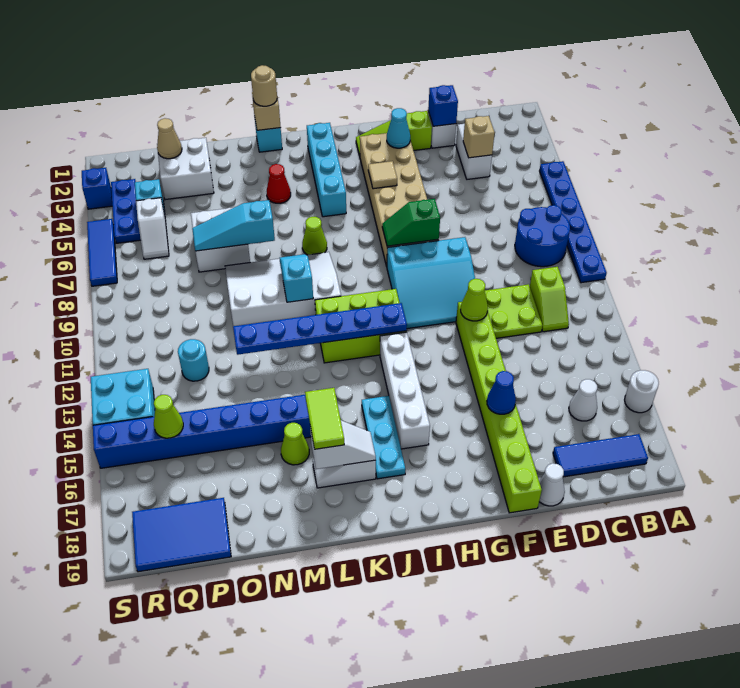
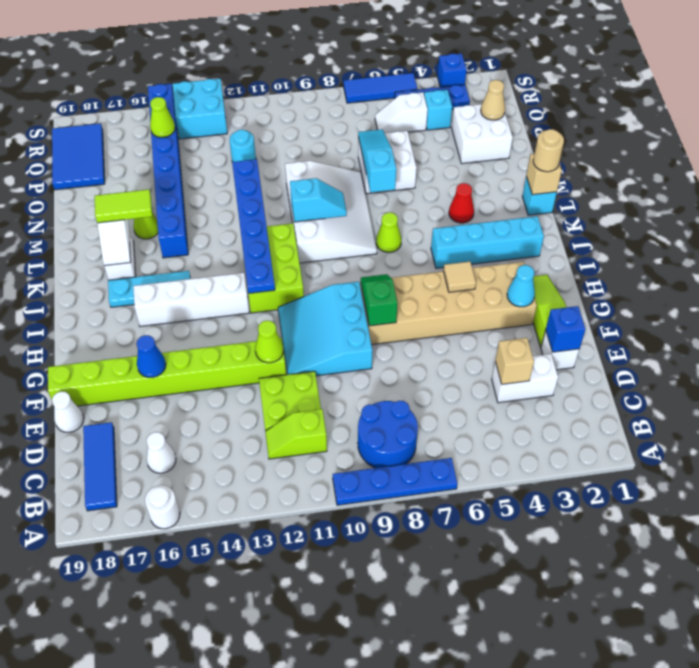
blue plate A5:A10 level 1 -> blue plate A7:A10 level 1

